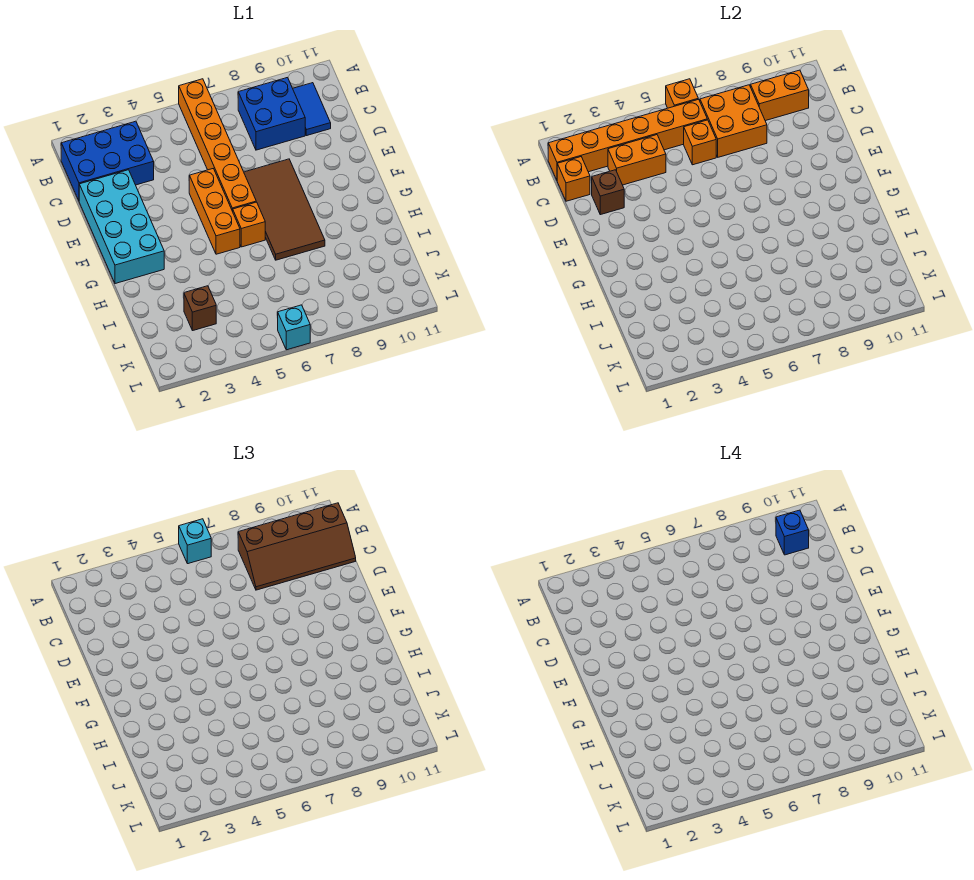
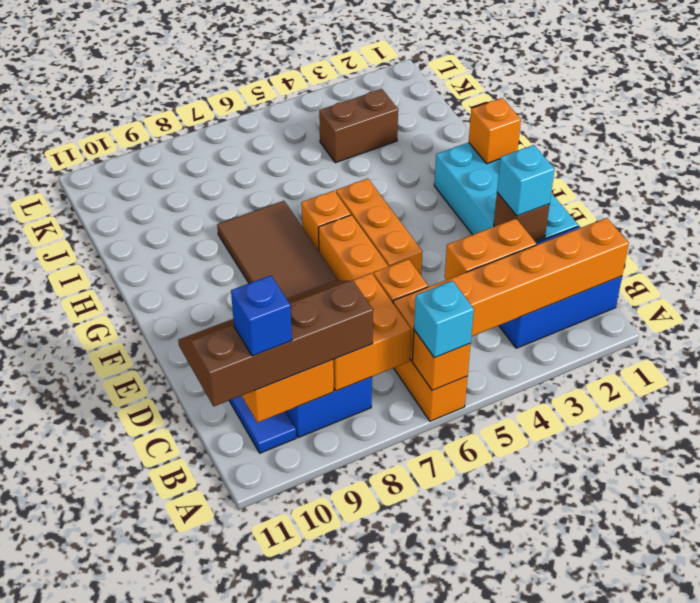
orange brick C1 level 2 -> orange brick G1 level 2
brown brick J3 level 1 -> brown brick J3:J4 level 1
cyan brick L6 level 1 -> cyan brick D2 level 3

